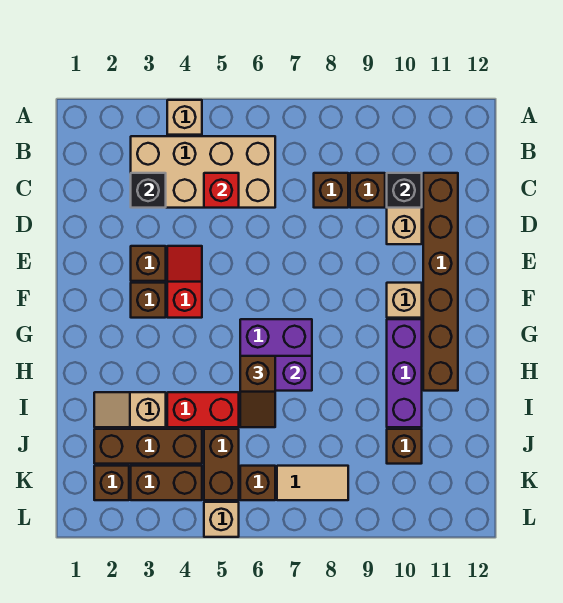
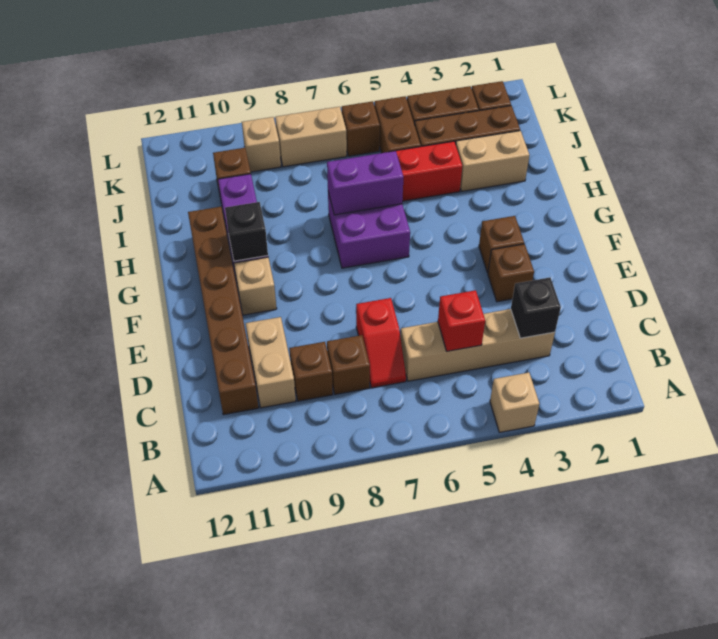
tan brick B3:C6 level 1 -> tan brick C3:C6 level 1
black brick C10 level 2 -> black brick G10 level 2
red slope E4:F4 level 1 top F -> red slope C7:D7 level 1 top D
brown slope H6:I6 level 3 top H -> none
tan slope I2:I3 level 1 top 3 -> tan brick I2:I3 level 1
tan tile K7:K8 level 1 -> tan brick K7:K8 level 1
tan brick L5 level 1 -> tan brick K9 level 1

